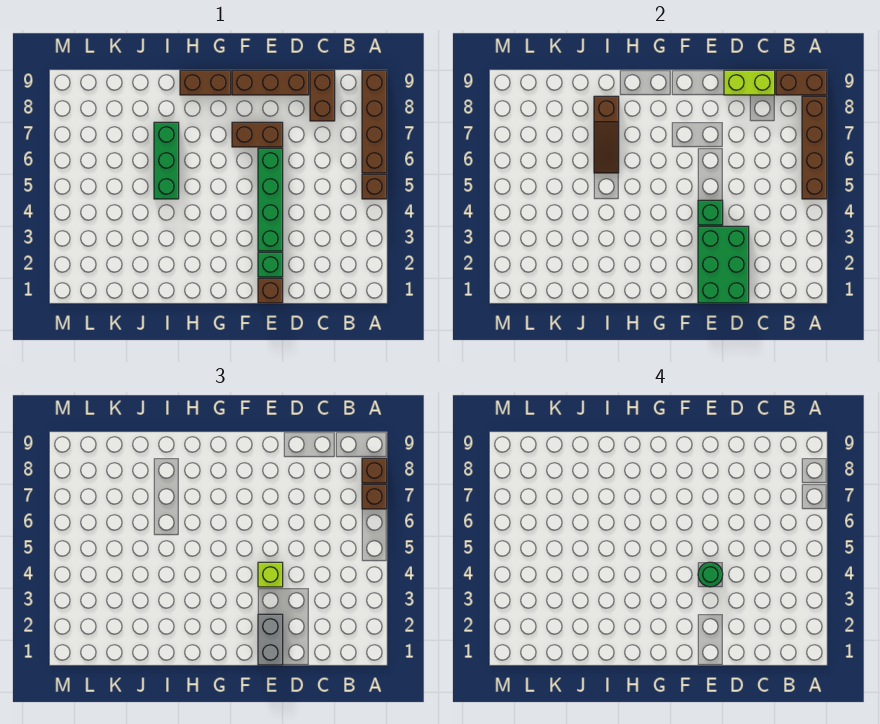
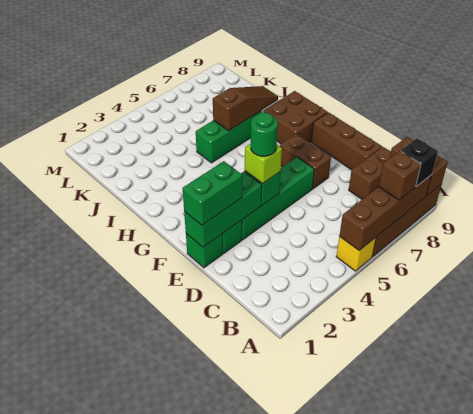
brown brick A5 level 1 -> yellow brick A5 level 1
brown brick A8 level 3 -> black brick A8 level 3
lime brick C9:D9 level 2 -> none
green brick D1:E3 level 2 -> green brick E1:E3 level 2
brown brick E1 level 1 -> green brick E1 level 1
grey brick E1:E2 level 3 -> green brick E1:E2 level 3
brown brick G9:H9 level 1 -> brown brick G8:H9 level 1
brown slope I6:I8 level 2 top 8 -> brown slope I6:I8 level 2 top 6

